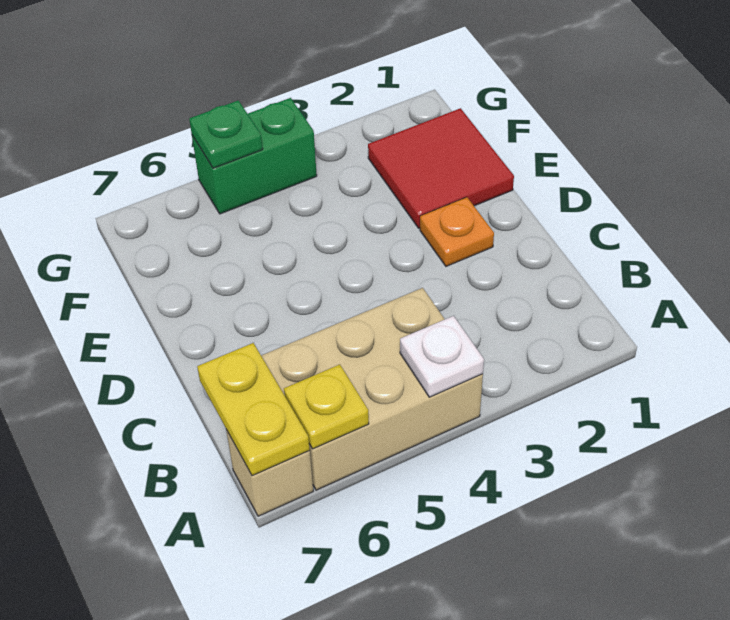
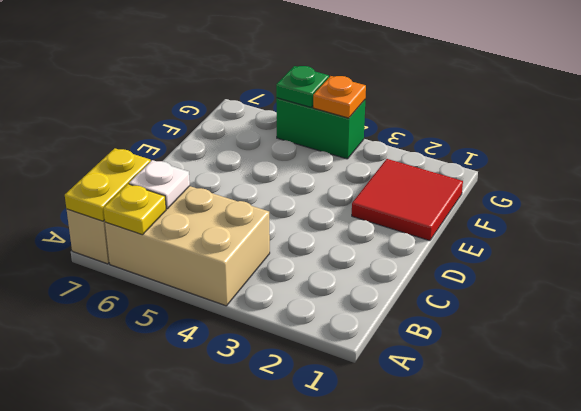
white plate A4 level 2 -> white plate B6 level 2
orange plate D2 level 1 -> orange plate G4 level 2

